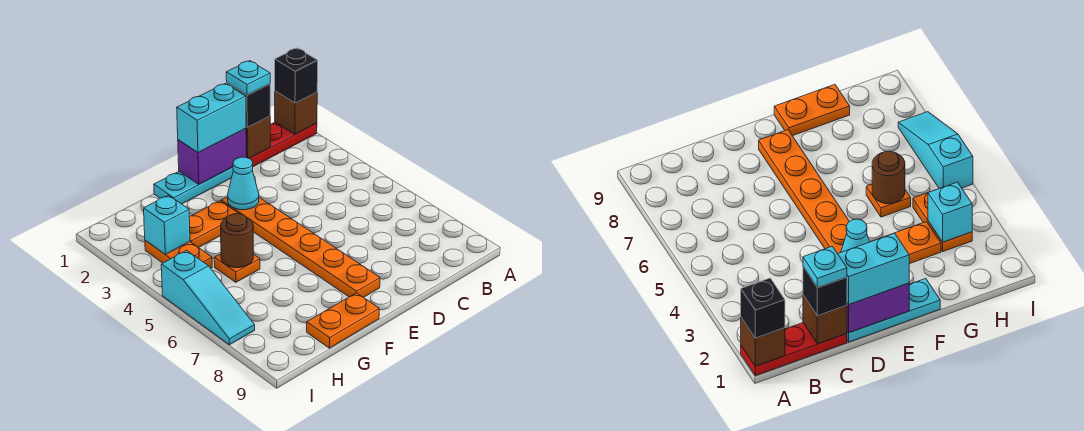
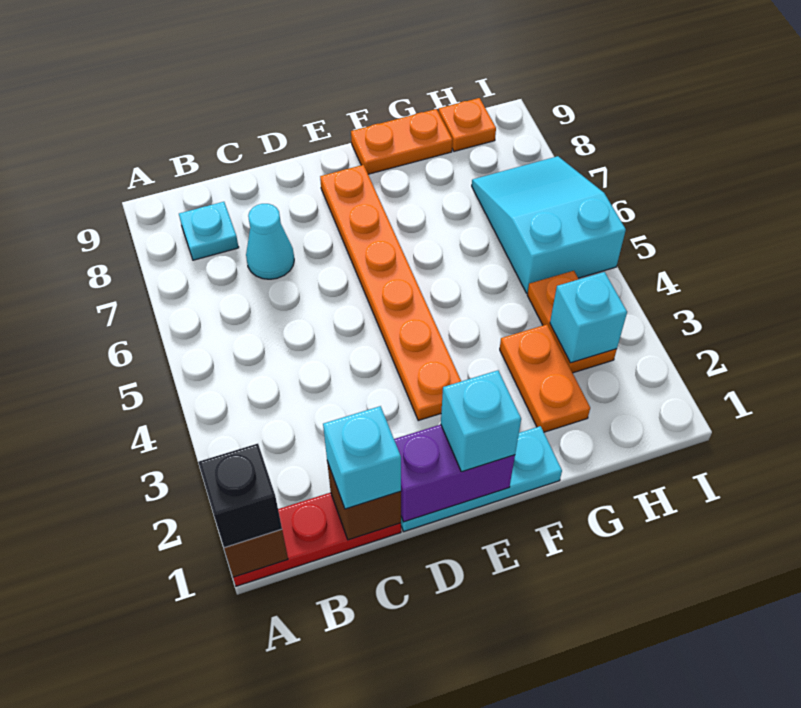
black brick C1 level 3 -> cyan brick C1 level 3
cyan plate C1 level 4 -> cyan plate B8 level 1
cyan brick D1:E1 level 3 -> cyan brick E1 level 3
cyan cone E3 level 2 -> cyan cone C7 level 1
orange plate F3:G3 level 1 -> orange plate G2:G3 level 1
orange plate G5 level 1 -> orange plate H9 level 1
brown round brick G5 level 2 -> none
cyan slope I5:I7 level 1 top 5 -> cyan slope H5:I7 level 1 top 5

